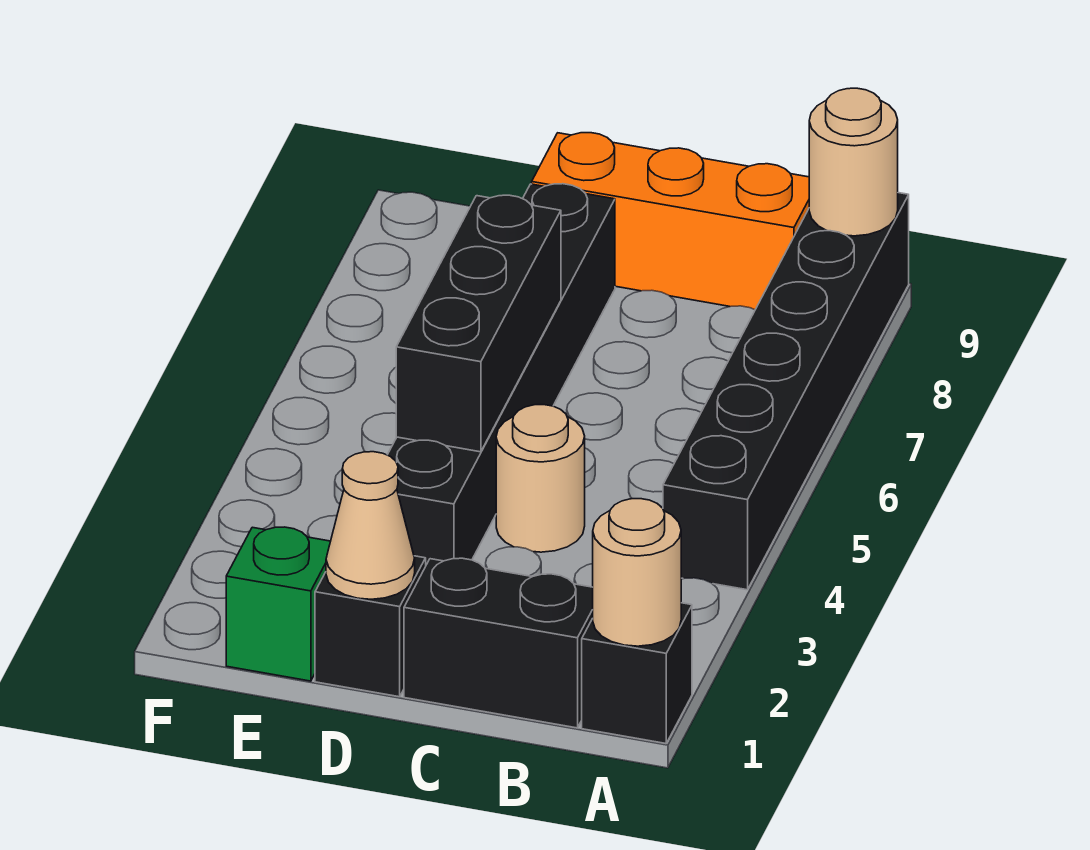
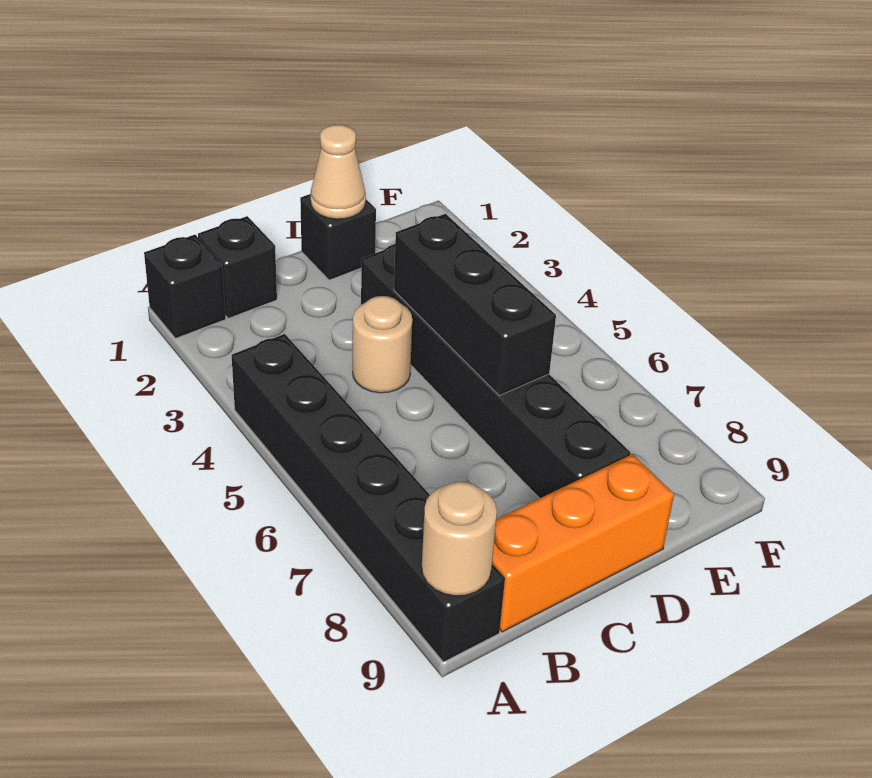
tan round brick A1 level 2 -> none
black brick B1:C1 level 1 -> black brick B1 level 1
green brick E1 level 1 -> none

